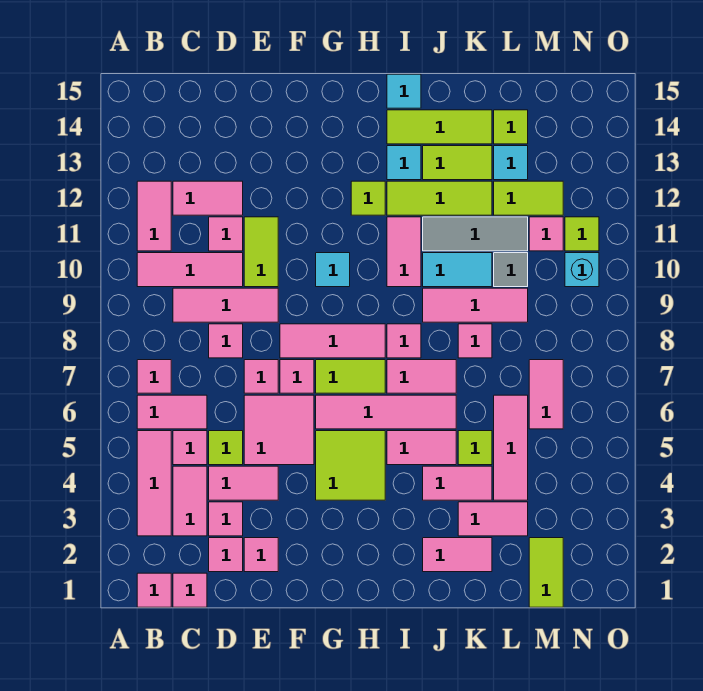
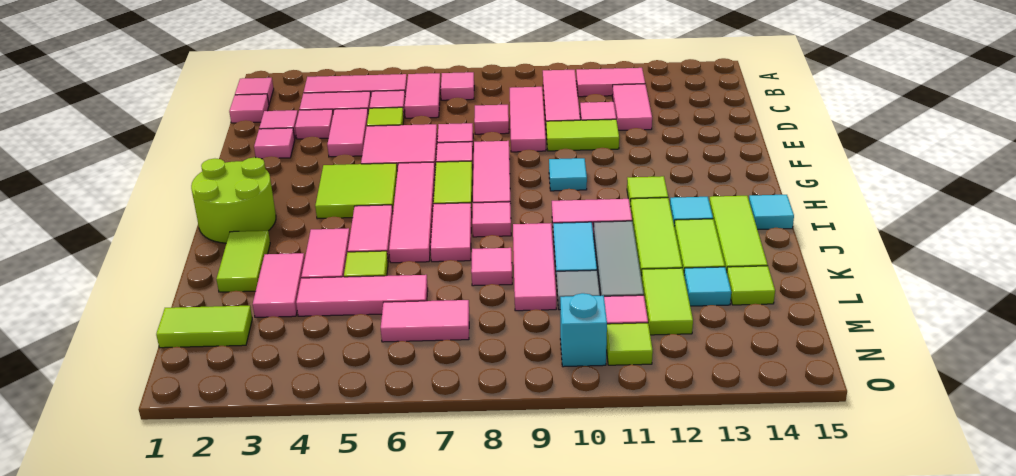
none -> lime round brick H1:I2 level 1
pink tile J2:K2 level 1 -> lime tile J2:K2 level 1

